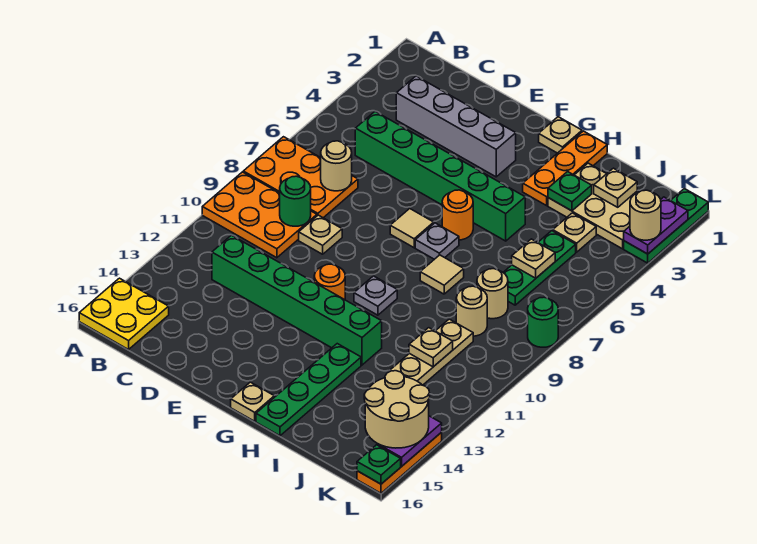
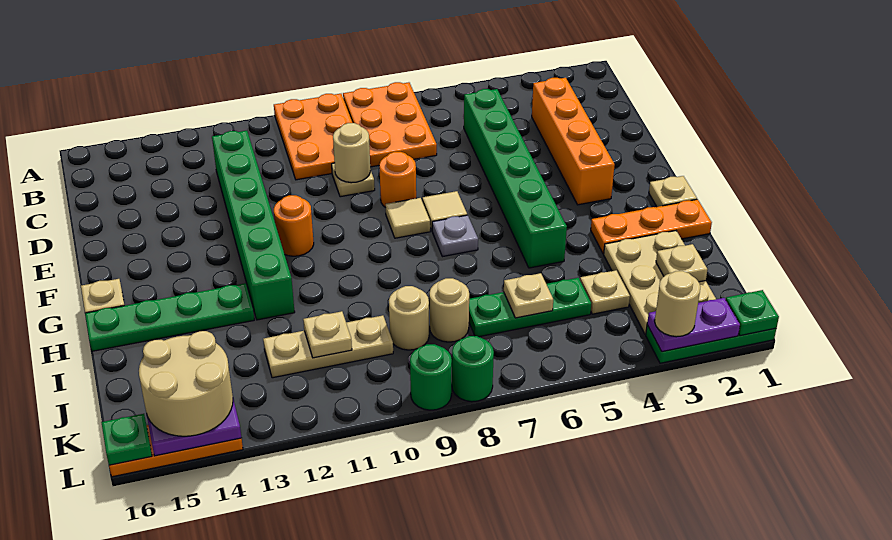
yellow plate A15:B16 level 1 -> none
grey brick C3:F3 level 1 -> orange brick C3:F3 level 1
tan round brick C7 level 2 -> tan round brick D9 level 2
green round brick C9 level 2 -> green round brick L9 level 1
orange round brick G6 level 1 -> orange round brick E8 level 1
grey plate G10 level 1 -> none
tan tile H8 level 1 -> tan tile F8 level 1
green plate I3 level 2 -> green plate L1 level 2

